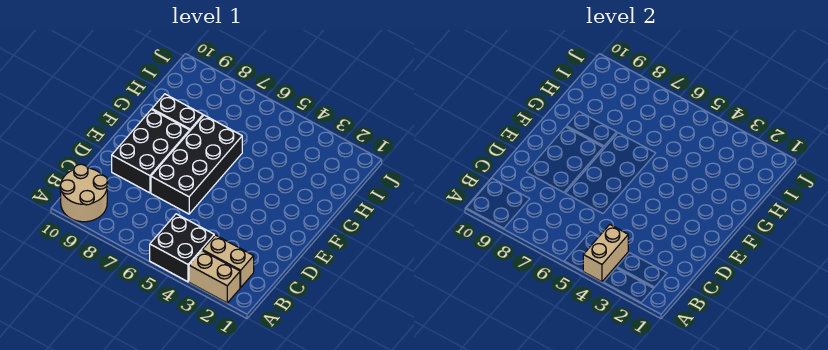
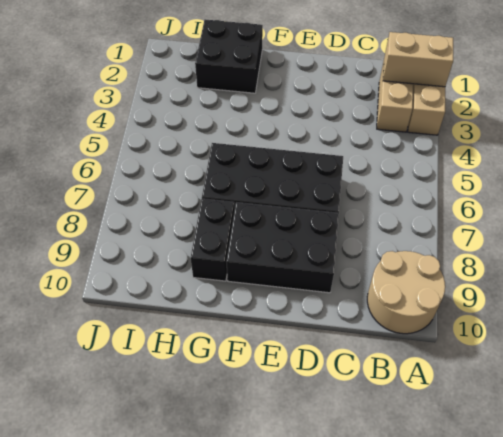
black brick A4:B5 level 1 -> black brick G1:H2 level 1
tan brick A4:B4 level 2 -> tan brick A2:B2 level 2

